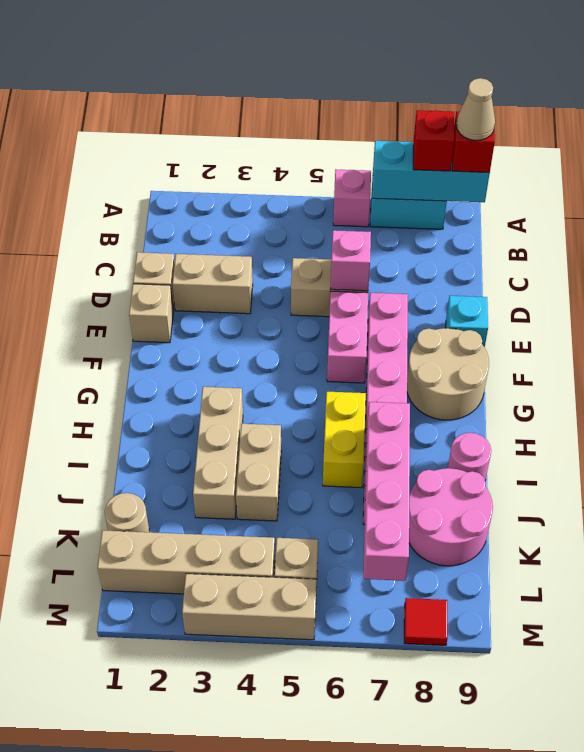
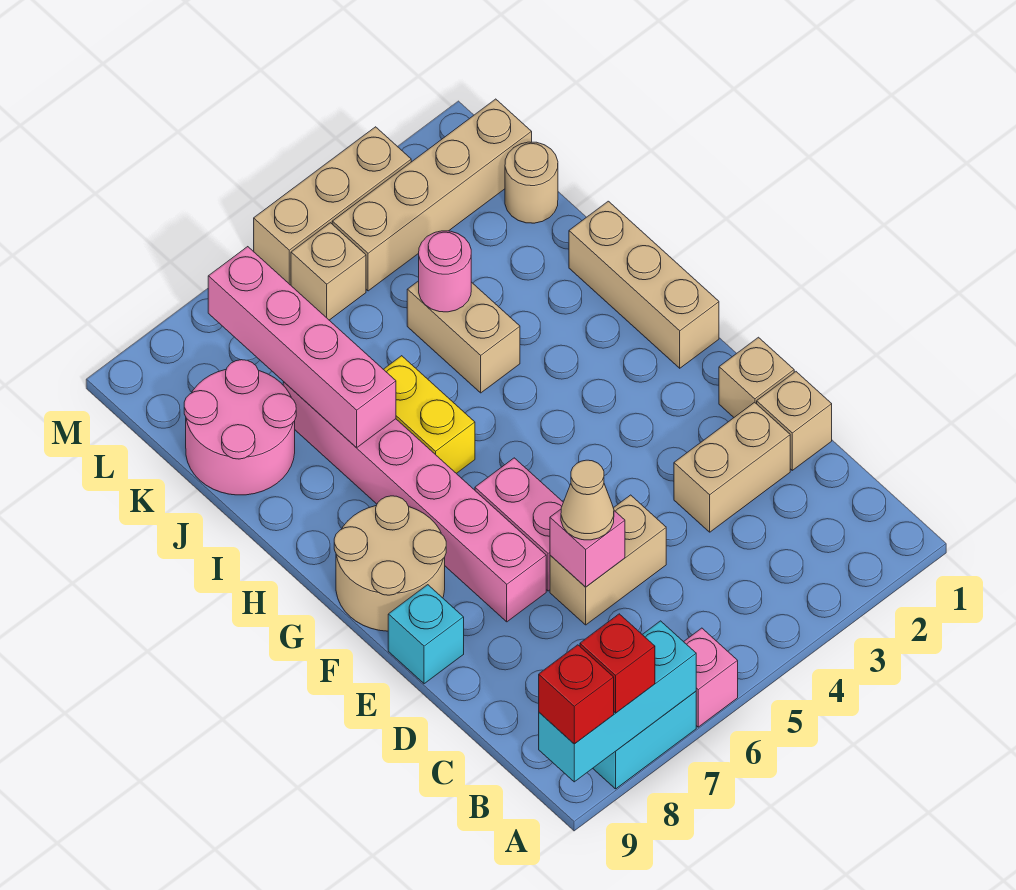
tan cone A9 level 4 -> tan cone D6 level 3
tan brick H3:J3 level 1 -> tan brick G1:I1 level 1
pink round brick I9 level 1 -> pink round brick J4 level 2
red tile M8 level 1 -> none

